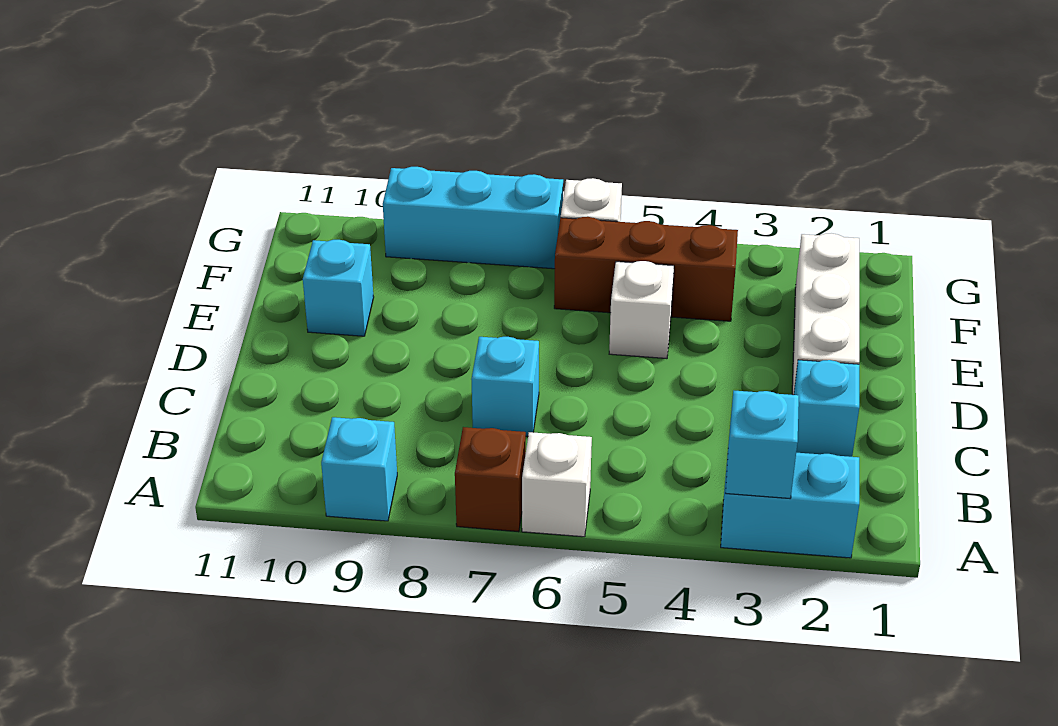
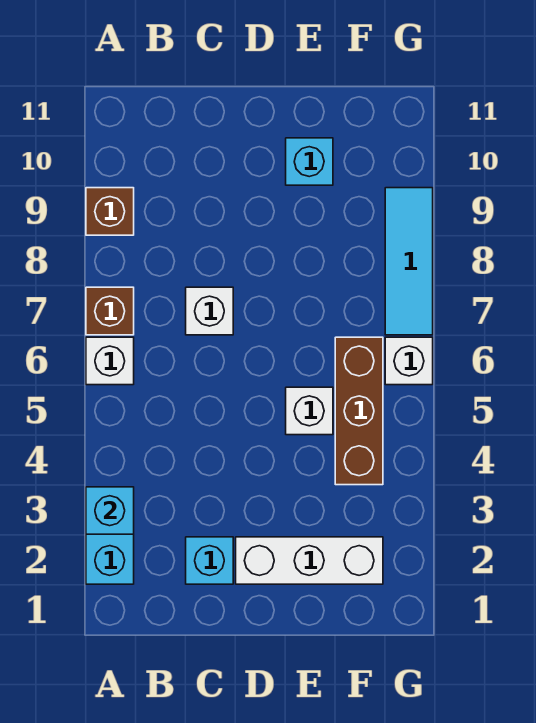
cyan brick A9 level 1 -> brown brick A9 level 1
cyan brick C7 level 1 -> white brick C7 level 1
cyan brick G7:G9 level 1 -> cyan tile G7:G9 level 1

